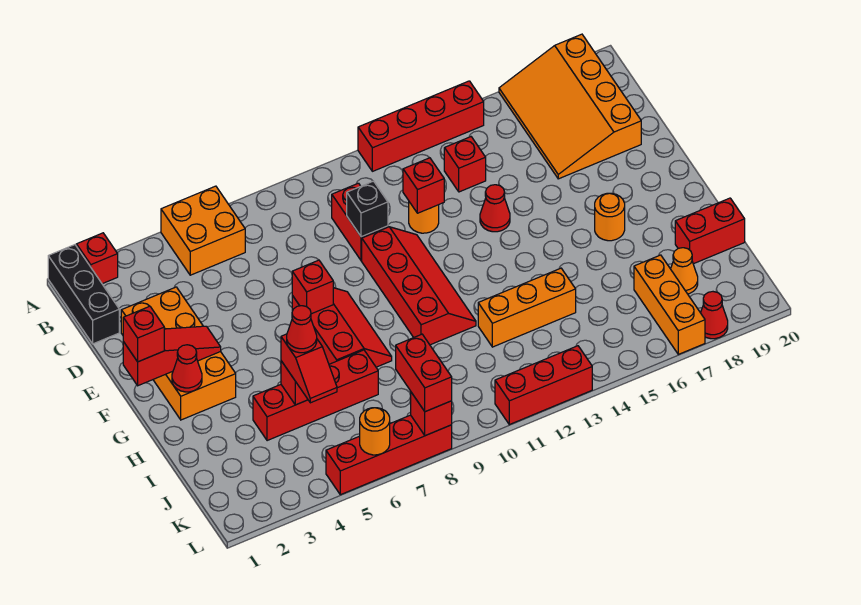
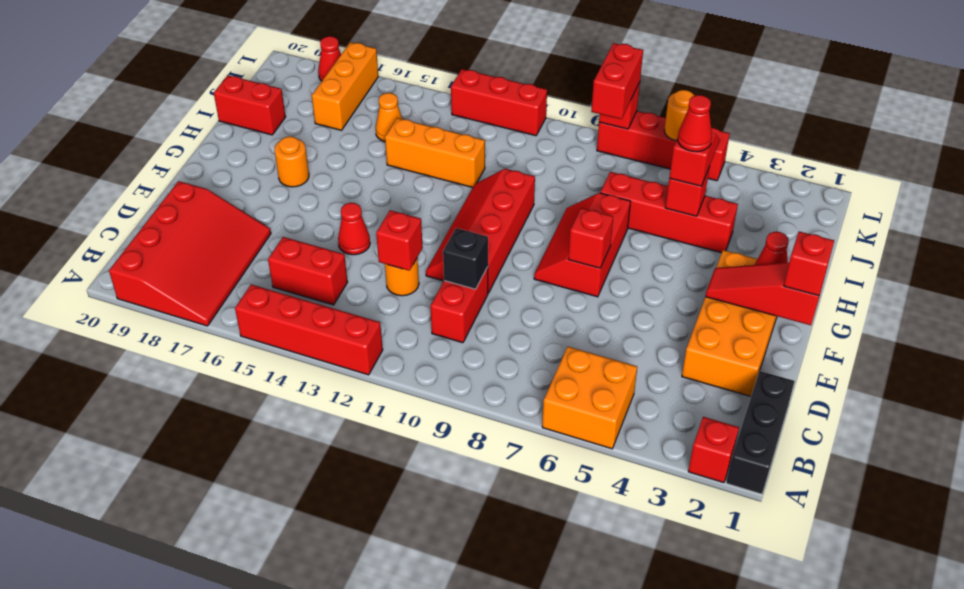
orange slope A17:D19 level 1 top 19 -> red slope A17:D19 level 1 top 19
red brick C14 level 1 -> red brick C14:C15 level 1
orange cone J18 level 1 -> orange cone J15 level 1

